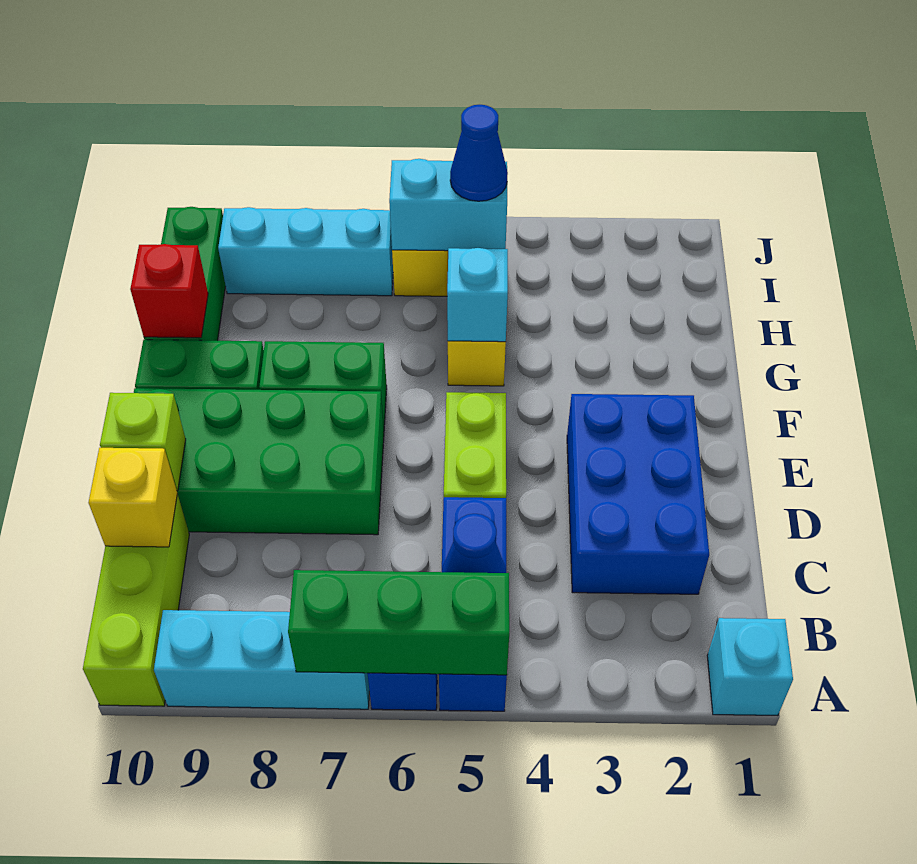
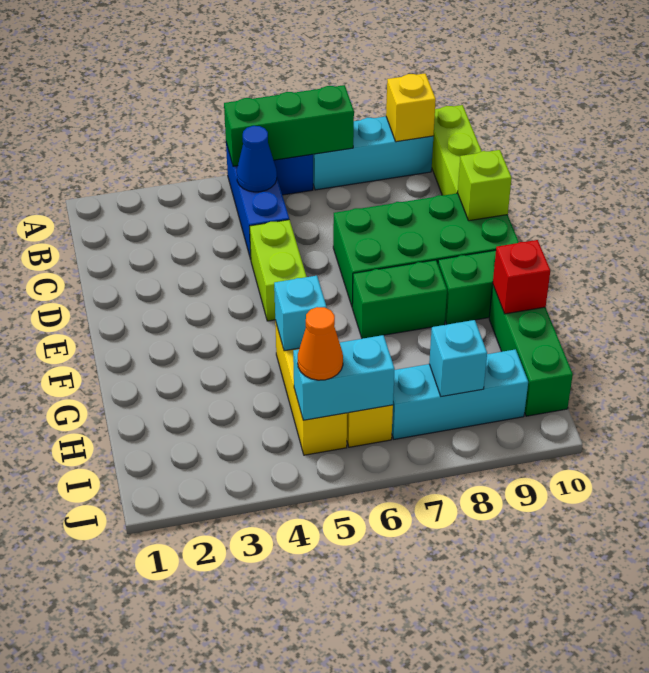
cyan brick A1 level 1 -> cyan brick I8 level 2
blue brick C2:E3 level 1 -> none
yellow brick C10 level 2 -> yellow brick A9 level 2
blue cone I5 level 3 -> orange cone I5 level 3

